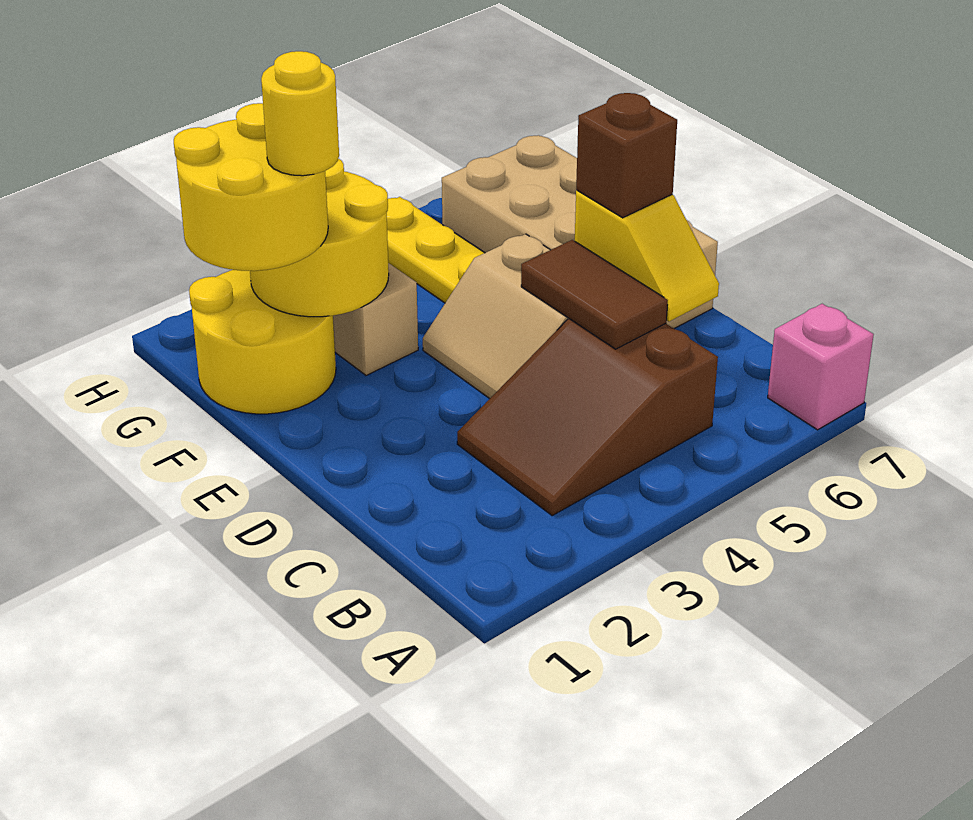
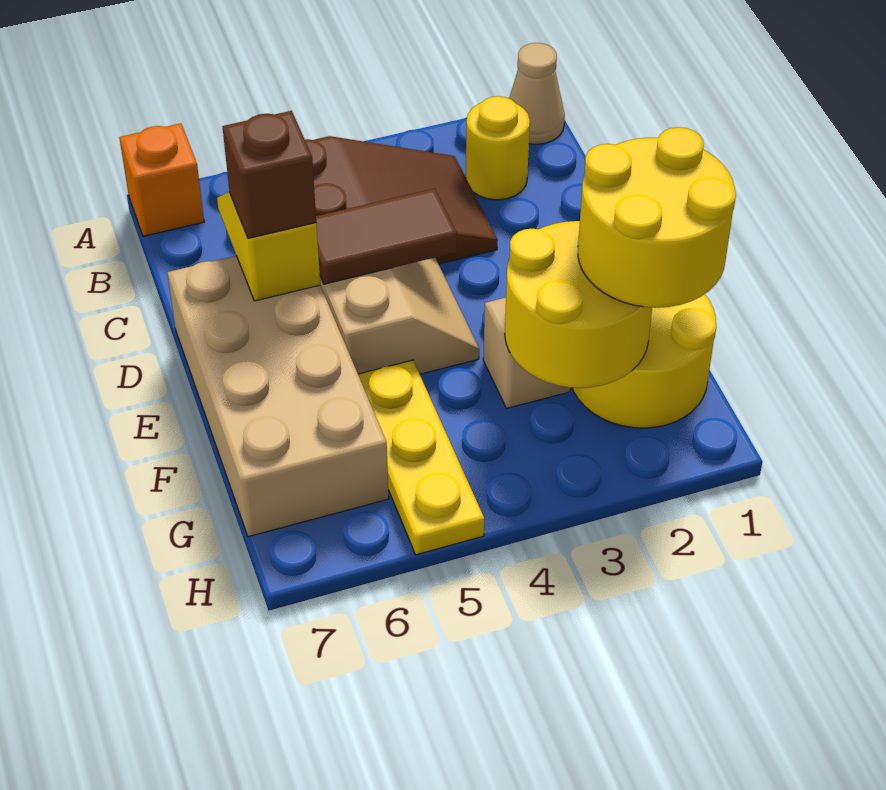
none -> tan cone A1 level 1
pink brick A7 level 1 -> orange brick A7 level 1
brown tile C5:D5 level 2 -> brown tile D4:D5 level 2
yellow round brick F2 level 4 -> yellow round brick B2 level 1

